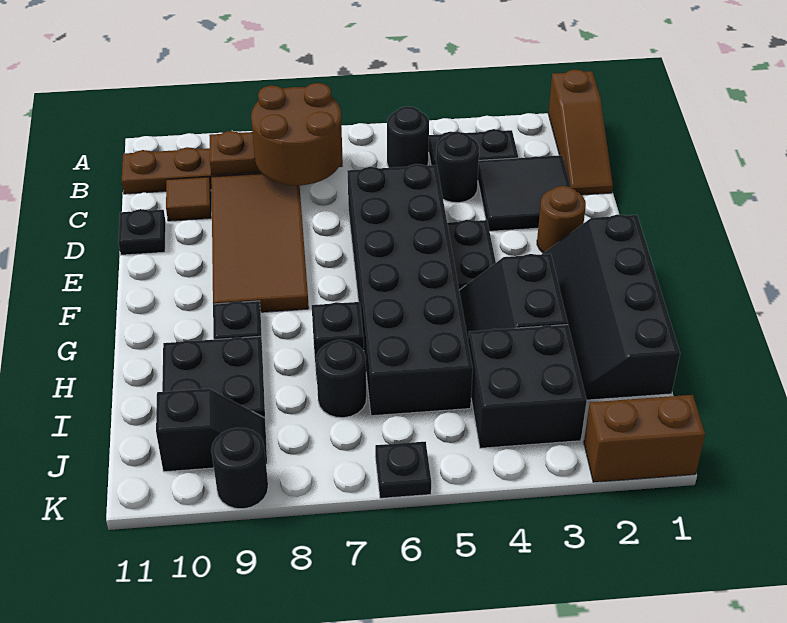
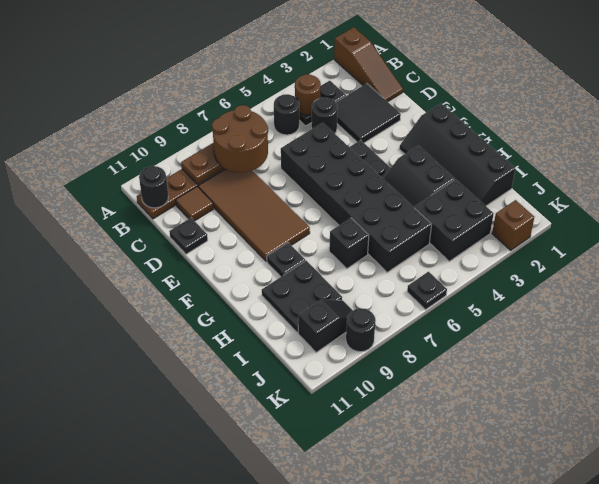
brown round brick E2 level 1 -> brown round brick B4 level 2
black round brick I7 level 1 -> black round brick B11 level 2
brown brick K1:K2 level 1 -> brown brick K2 level 1

